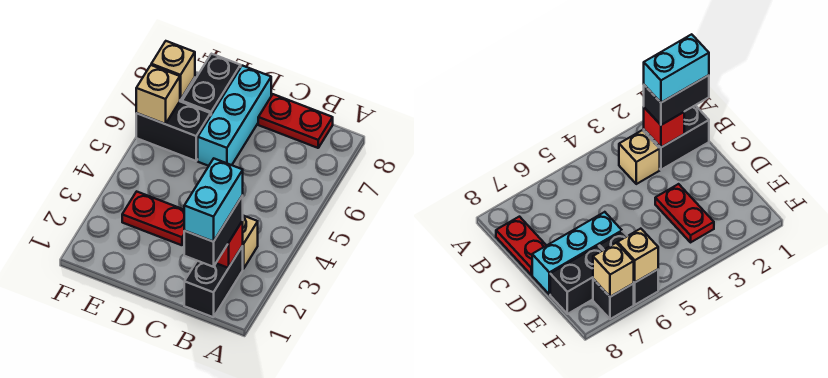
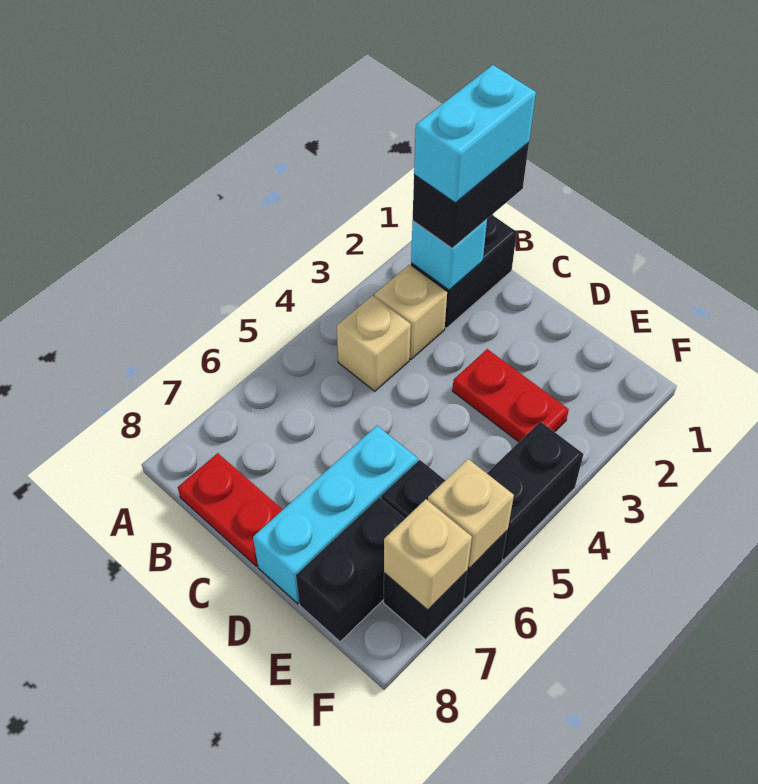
red brick B2 level 2 -> cyan brick B2 level 2
none -> tan brick B4 level 1
none -> black brick F4:F5 level 1

